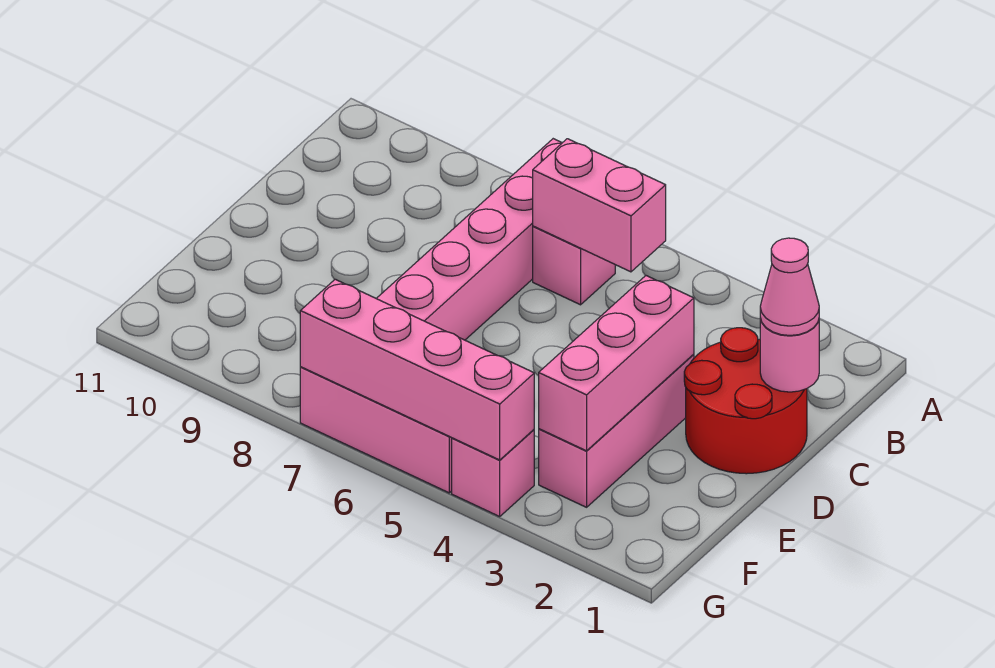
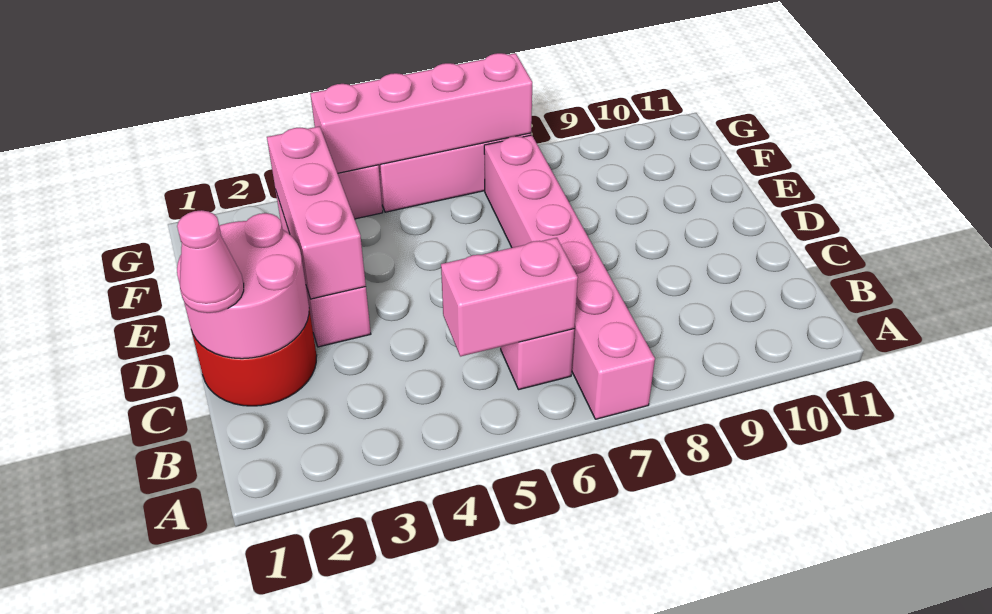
pink round brick C1 level 2 -> pink round brick C1:D2 level 2

